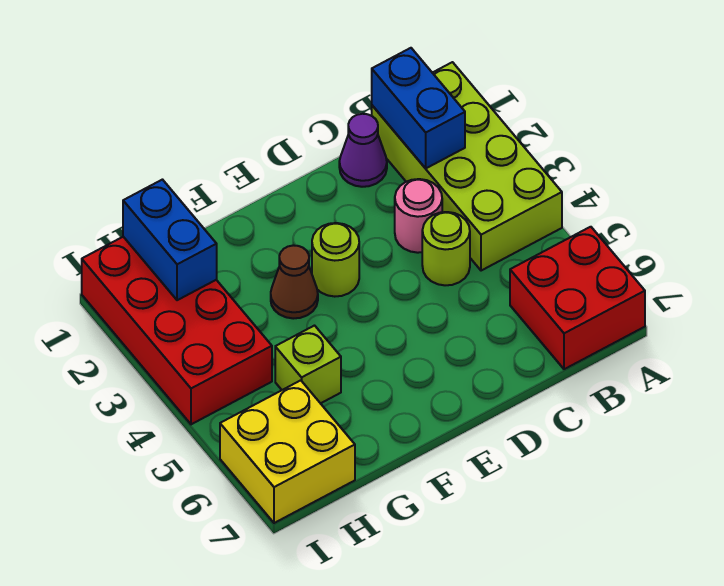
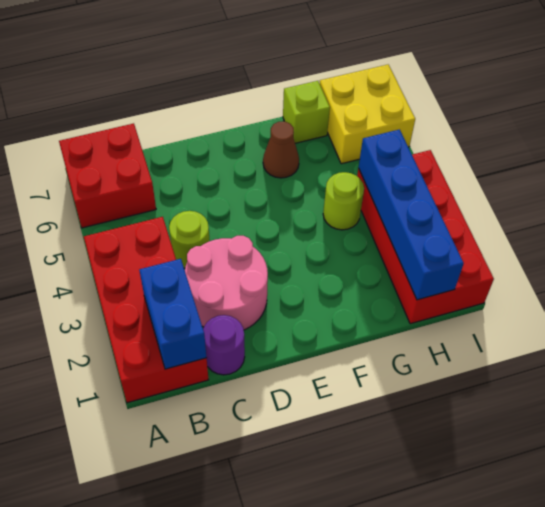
lime brick A1:B4 level 1 -> red brick A1:B4 level 1
purple cone C1 level 1 -> purple round brick C1 level 1
pink round brick C3 level 1 -> pink round brick C2:D3 level 1
lime round brick E3 level 1 -> lime round brick G4 level 1
brown cone F3 level 1 -> brown cone F6 level 1
lime brick G5 level 1 -> lime brick G7 level 1
blue brick H1:H2 level 2 -> blue brick H1:H4 level 2

